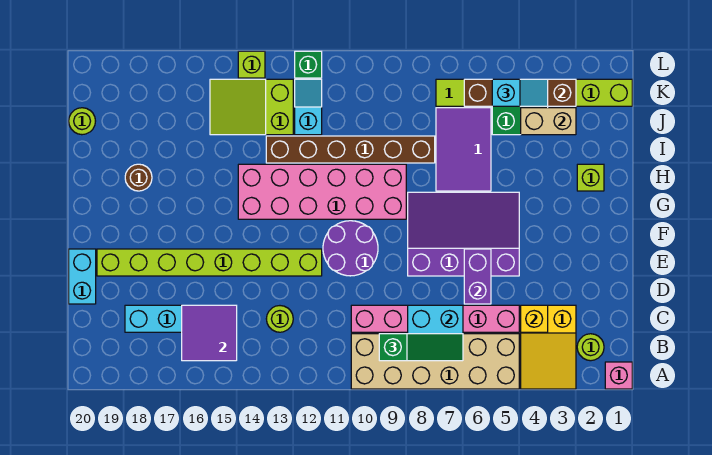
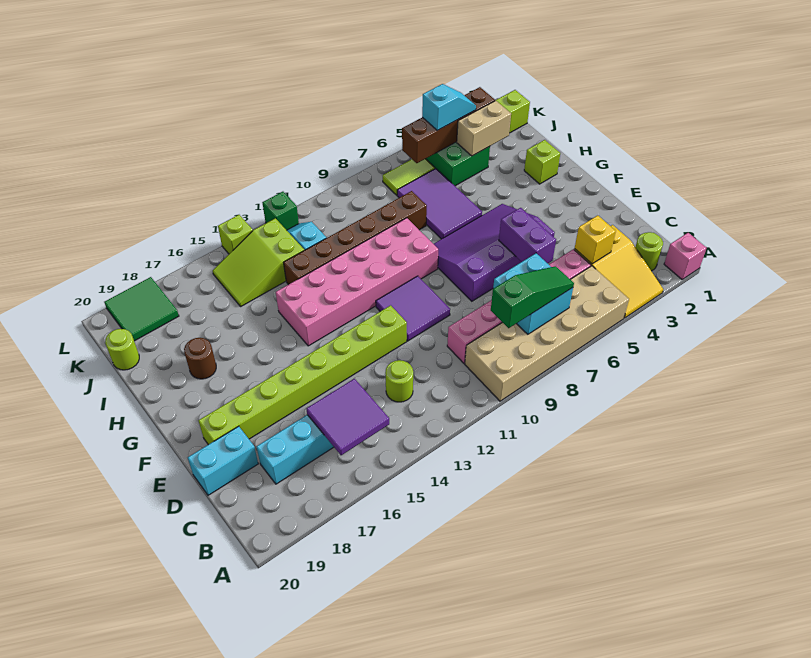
cyan brick D20:E20 level 1 -> cyan brick D19:D20 level 1
purple round brick E10:F11 level 1 -> purple tile E10:F11 level 1
none -> green tile K18:L19 level 1

